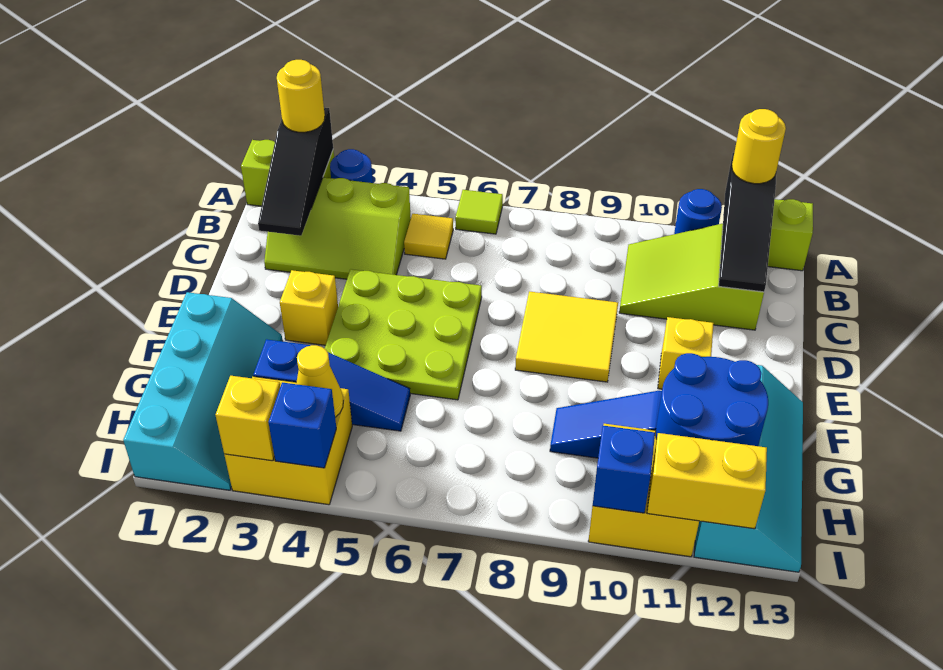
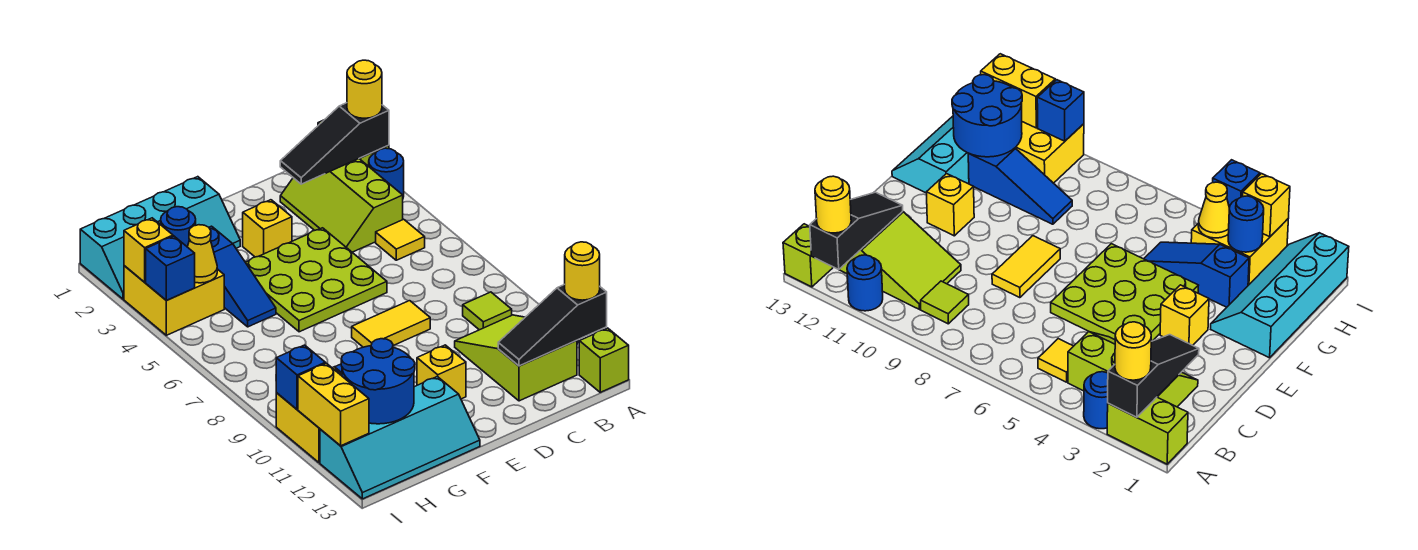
lime tile A6 level 1 -> lime tile B9 level 1
yellow tile D8:E9 level 1 -> yellow tile D8:E8 level 1
none -> blue round brick H3 level 2

